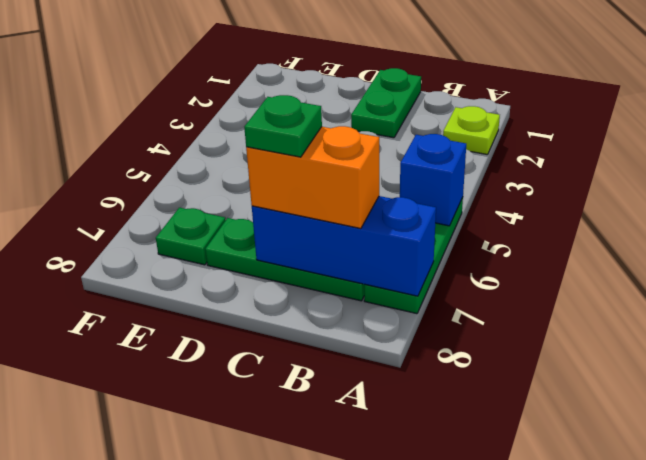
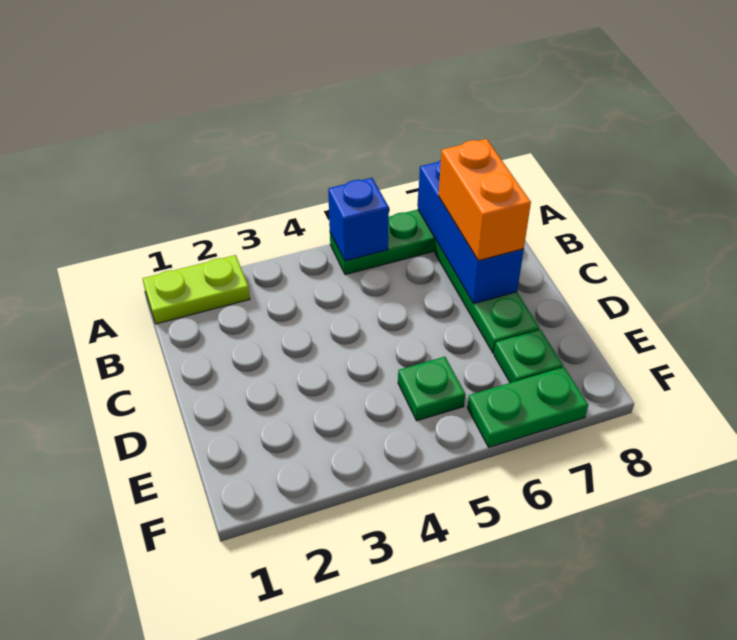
lime plate A2 level 1 -> lime plate A1:A2 level 1
green plate C1:C2 level 1 -> green plate F6:F7 level 1
green plate C7 level 4 -> green plate E5 level 1

